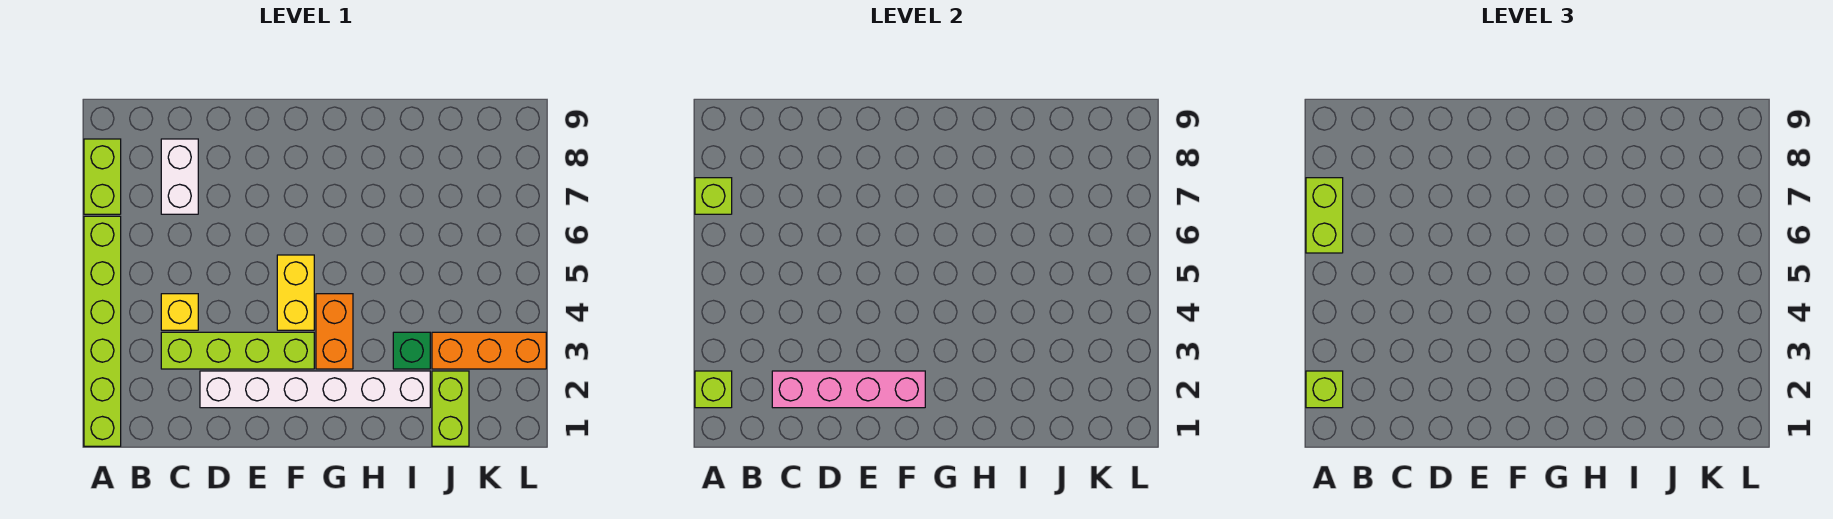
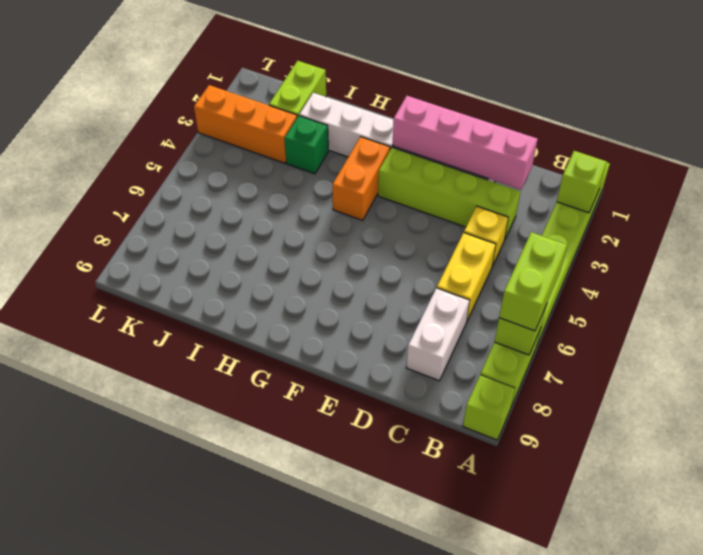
lime brick A2 level 3 -> lime brick A9 level 1
yellow brick F4:F5 level 1 -> yellow brick C5:C6 level 1

